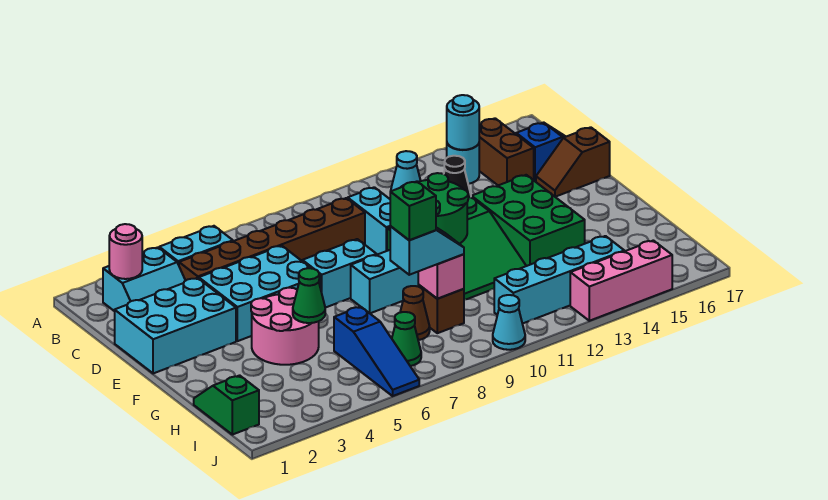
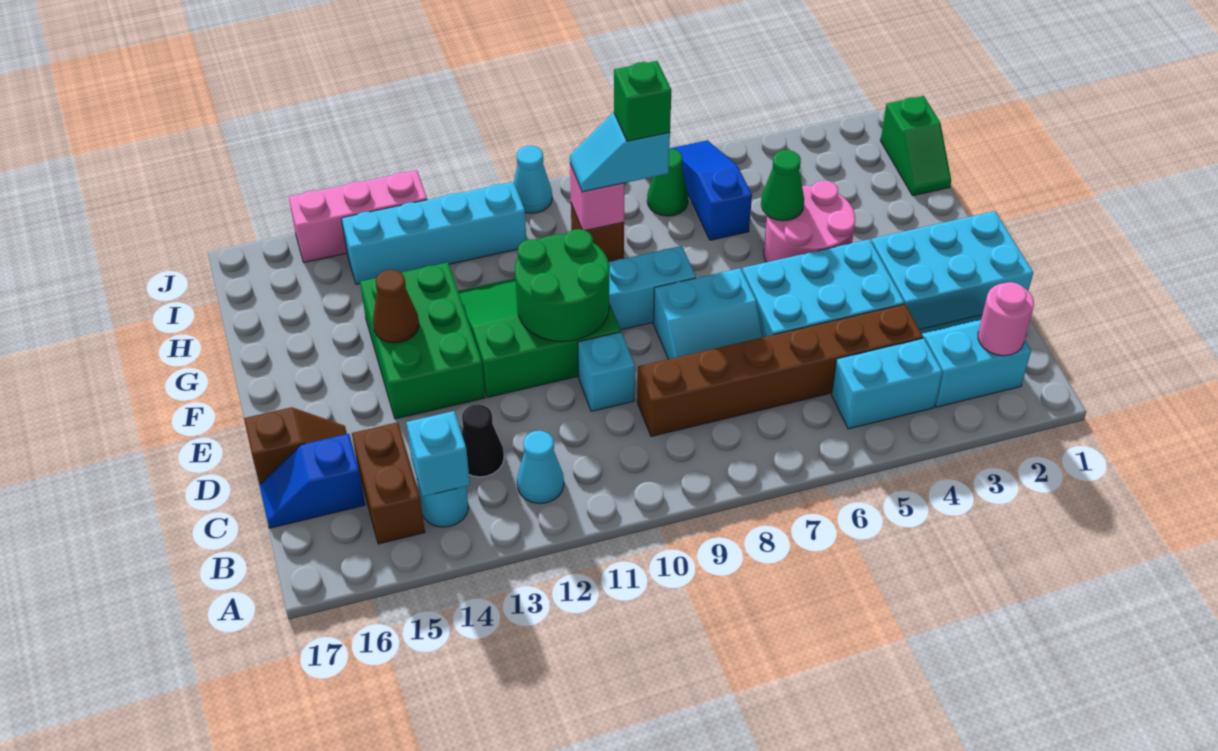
cyan round brick B14 level 2 -> cyan brick B14 level 2
cyan brick C10:D10 level 1 -> cyan brick D10 level 1
brown cone H8 level 1 -> brown cone F14 level 2

